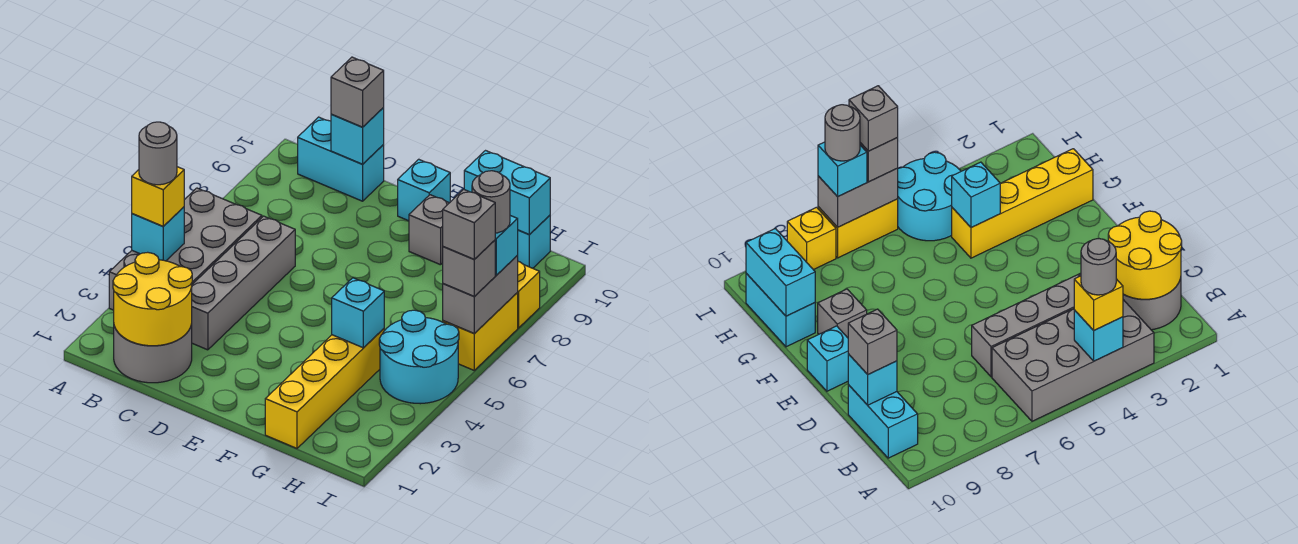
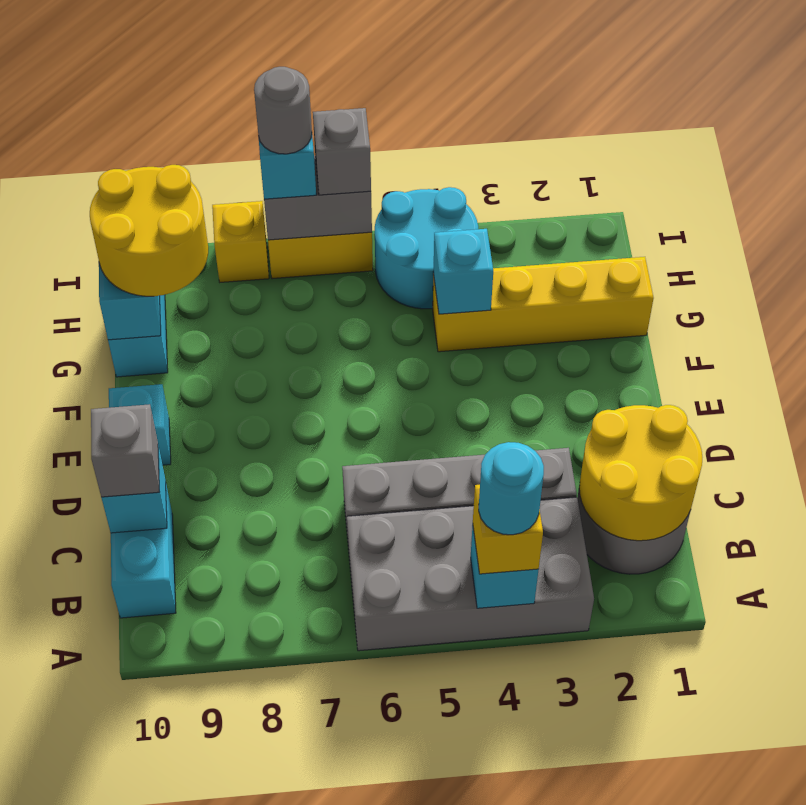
grey round brick A4 level 4 -> cyan round brick A4 level 4
grey brick F9 level 1 -> none
none -> yellow round brick G9:H10 level 3
grey brick I6 level 4 -> none

